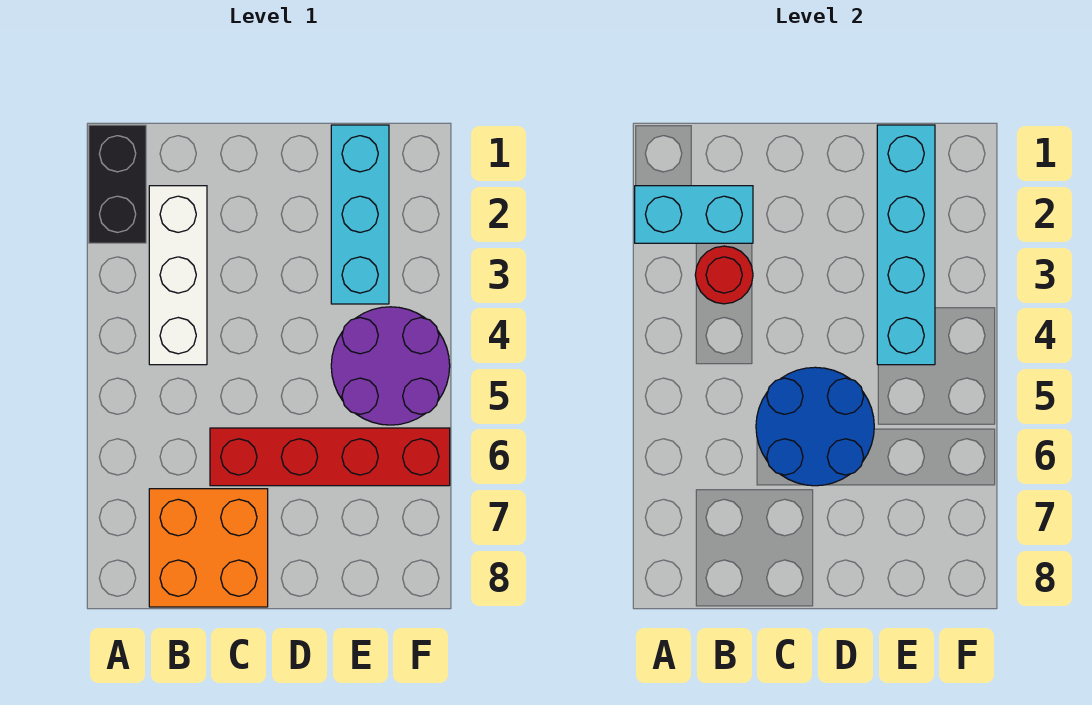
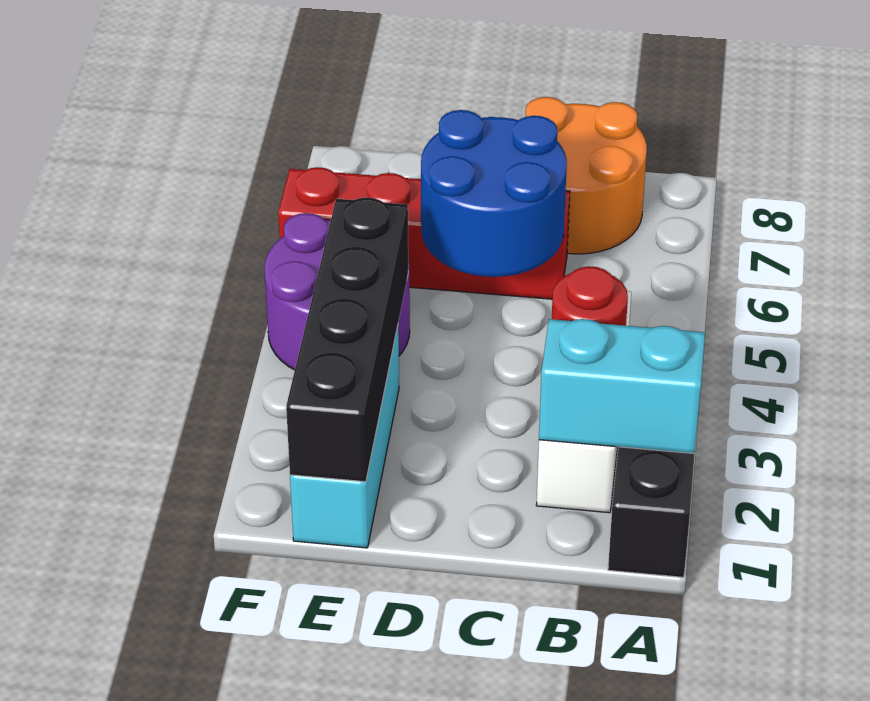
orange brick B7:C8 level 1 -> orange round brick B7:C8 level 1
cyan brick E1:E4 level 2 -> black brick E1:E4 level 2

